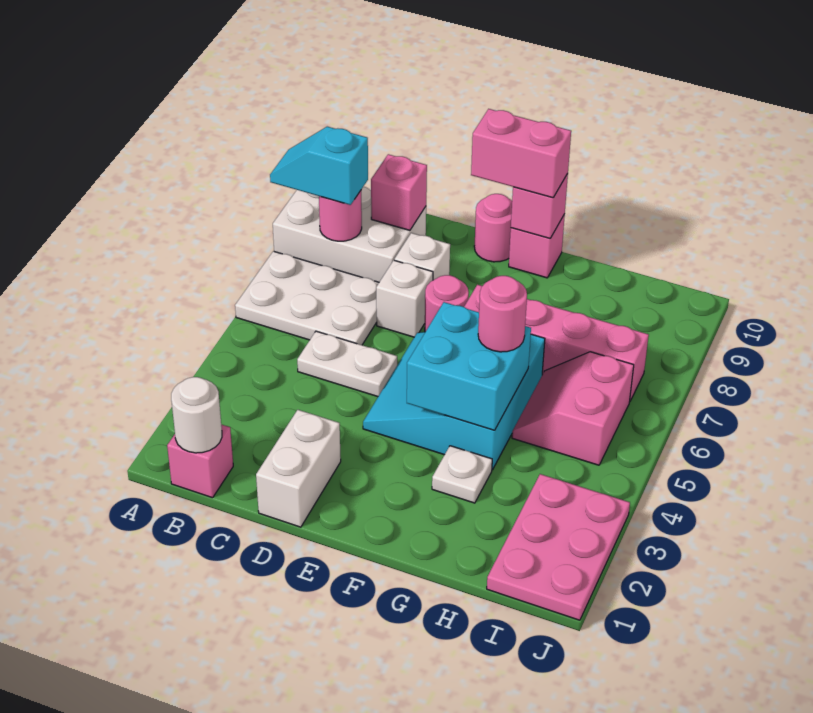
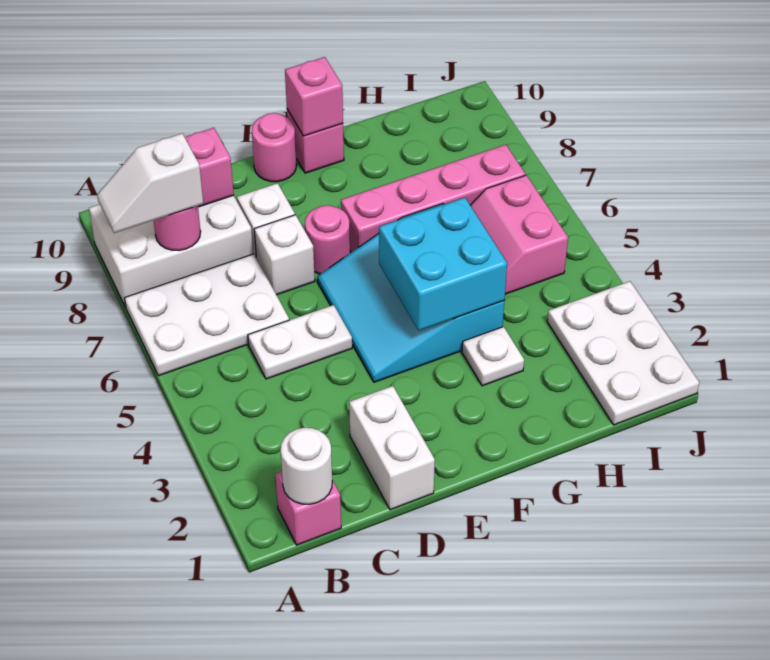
cyan slope A8:B8 level 3 top B -> white slope A8:B8 level 3 top B
pink brick E10:F10 level 3 -> none
pink round brick G5 level 3 -> none
pink plate I1:J3 level 1 -> white plate I1:J3 level 1

